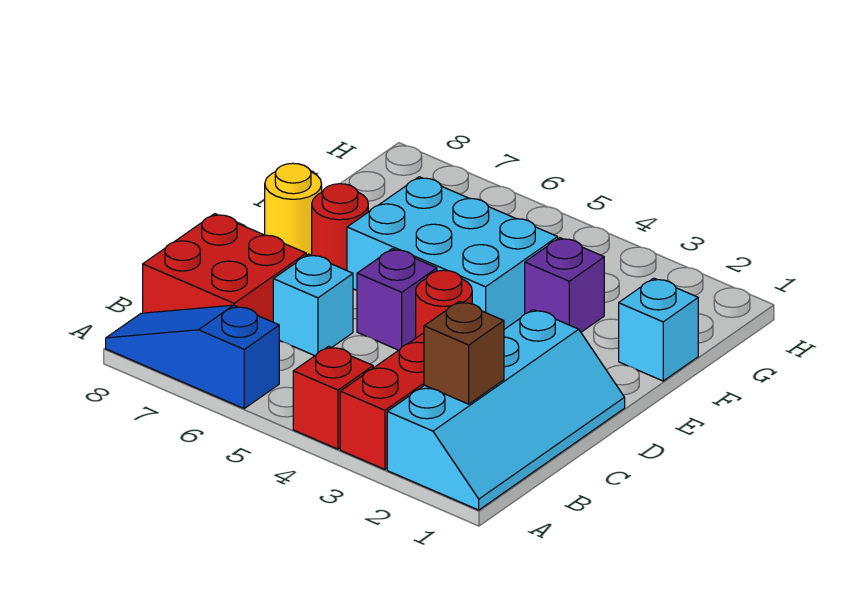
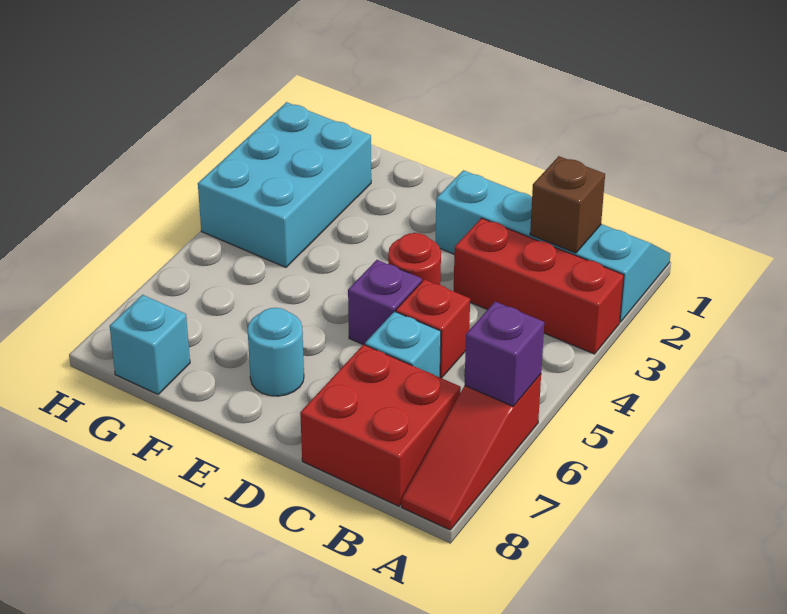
red brick A4 level 1 -> red brick C5 level 1
blue slope A6:A8 level 1 top 6 -> red slope A6:A8 level 1 top 6
cyan brick E4:F6 level 1 -> cyan brick G2:H4 level 1
red round brick E7 level 1 -> cyan round brick E7 level 1
yellow round brick E8 level 1 -> none
cyan brick F1 level 1 -> cyan brick G8 level 1
purple brick F3 level 1 -> purple brick A6 level 2

